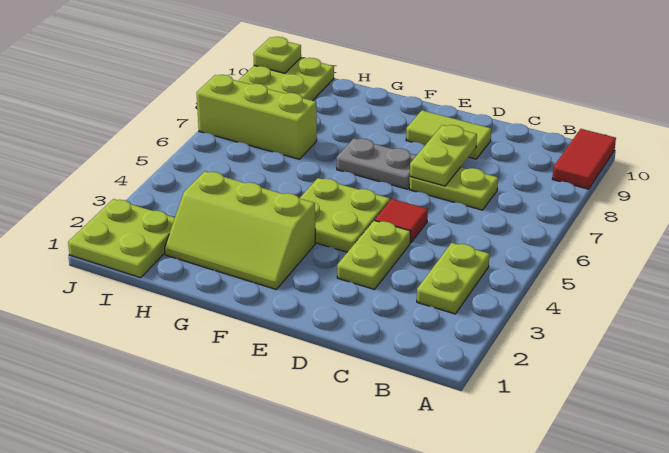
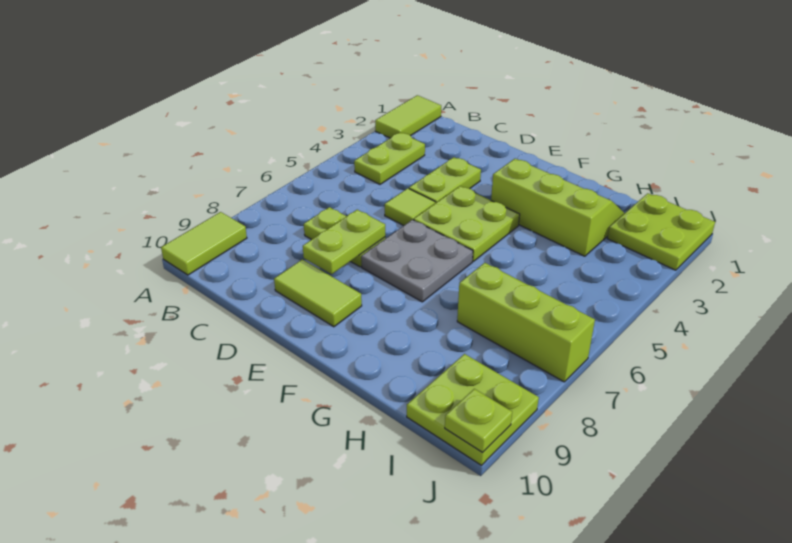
none -> lime tile A1:A2 level 1
red tile A9:A10 level 1 -> lime tile A9:A10 level 1
red tile D5 level 1 -> lime tile D5 level 1
grey plate E7:F7 level 1 -> grey plate E6:F7 level 1

